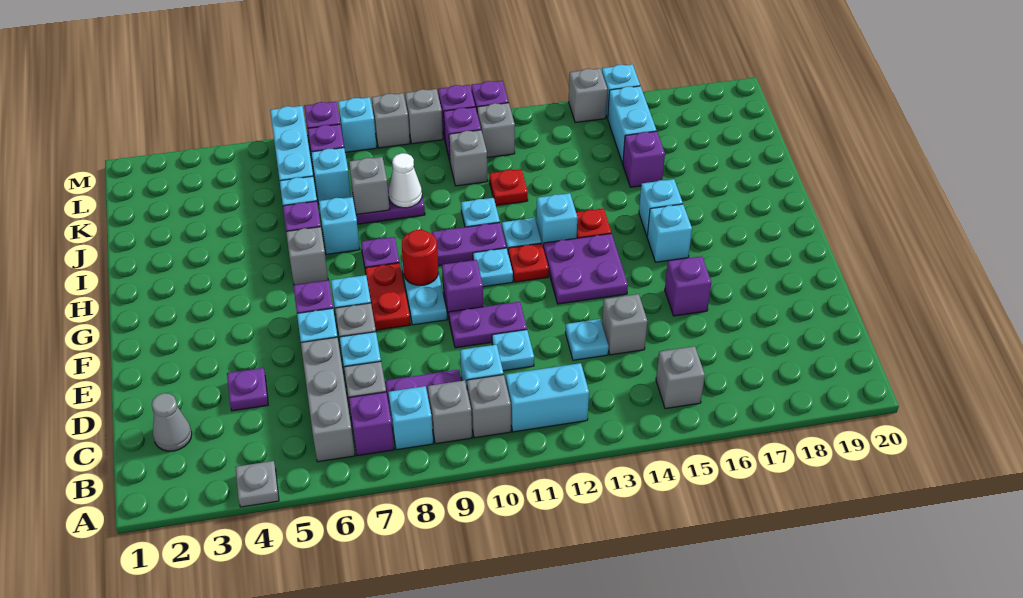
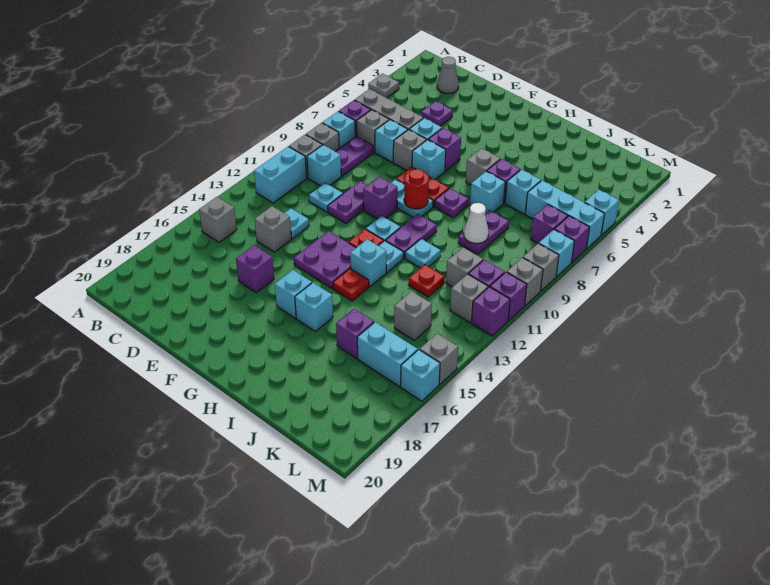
grey brick J8 level 2 -> grey brick K14 level 1
cyan brick K7 level 1 -> cyan brick M5 level 1

